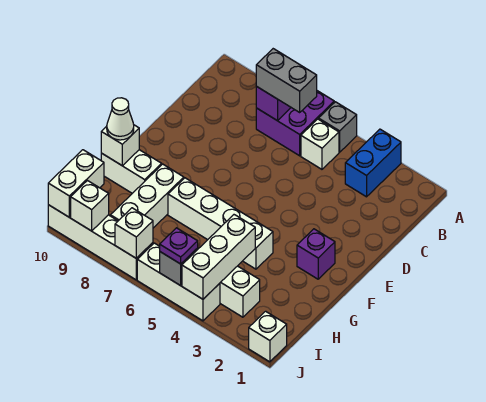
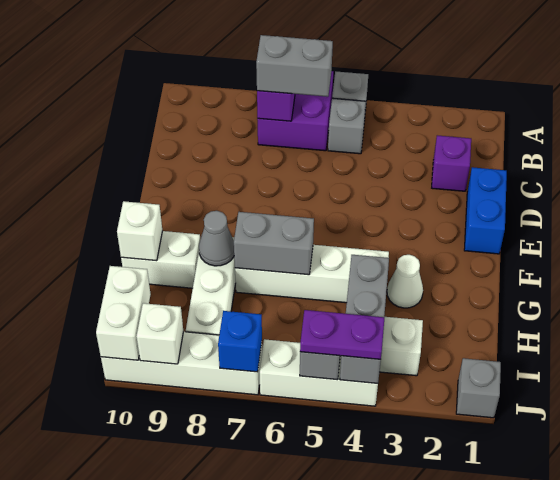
blue brick A3:B3 level 1 -> blue brick D1:E1 level 1
white brick B5 level 1 -> grey brick B5 level 1
purple brick F2 level 1 -> purple brick C2 level 1
none -> grey brick G6:G7 level 2
none -> grey cone G8 level 2
white cone G10 level 3 -> white cone G3 level 1
white brick H4:J4 level 2 -> grey brick H4:J4 level 2
white brick J1 level 1 -> grey brick J1 level 1
purple plate J5 level 3 -> purple plate J4:J5 level 3
white brick J7 level 2 -> blue brick J7 level 2

